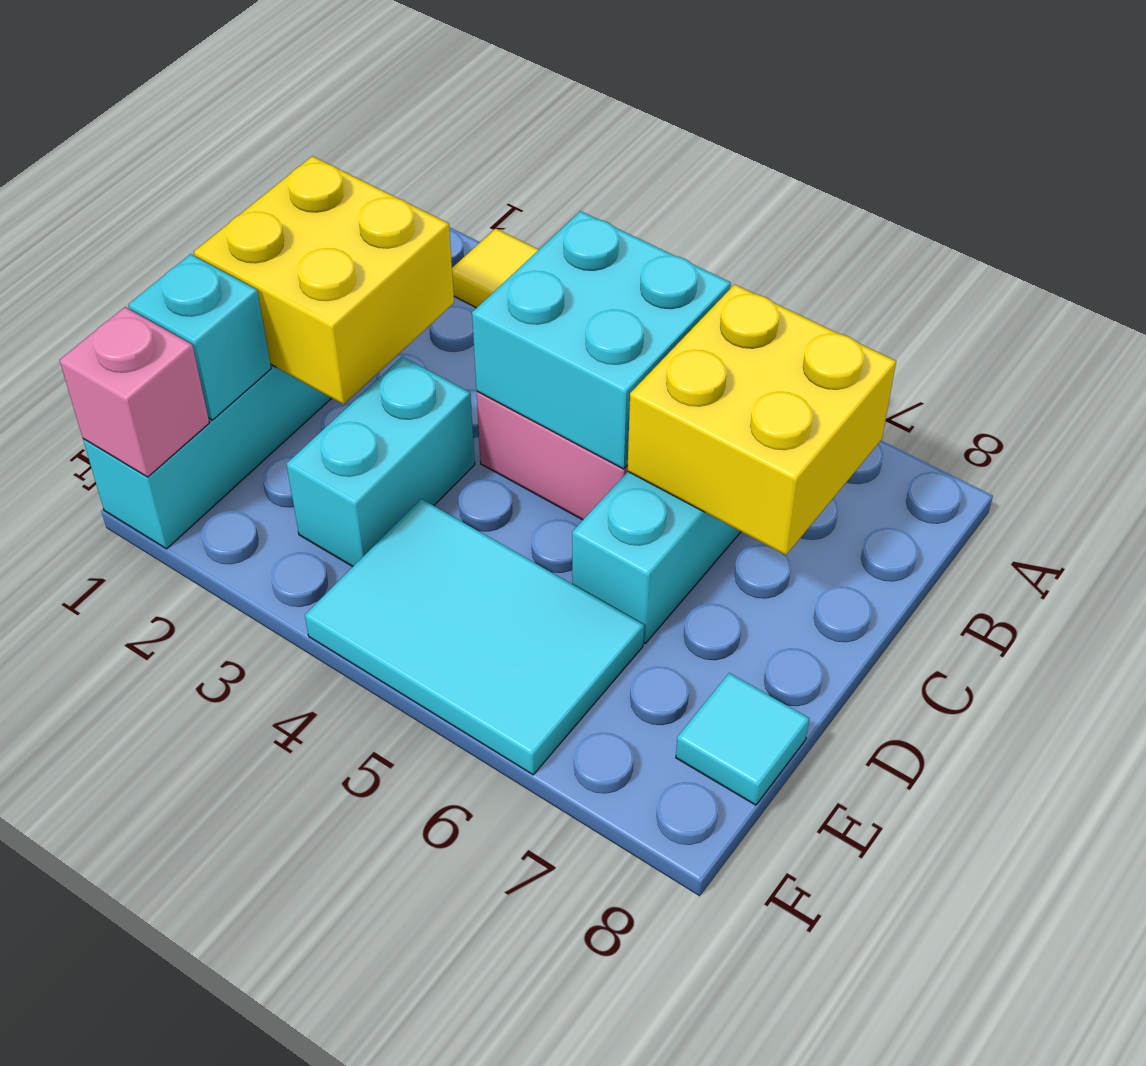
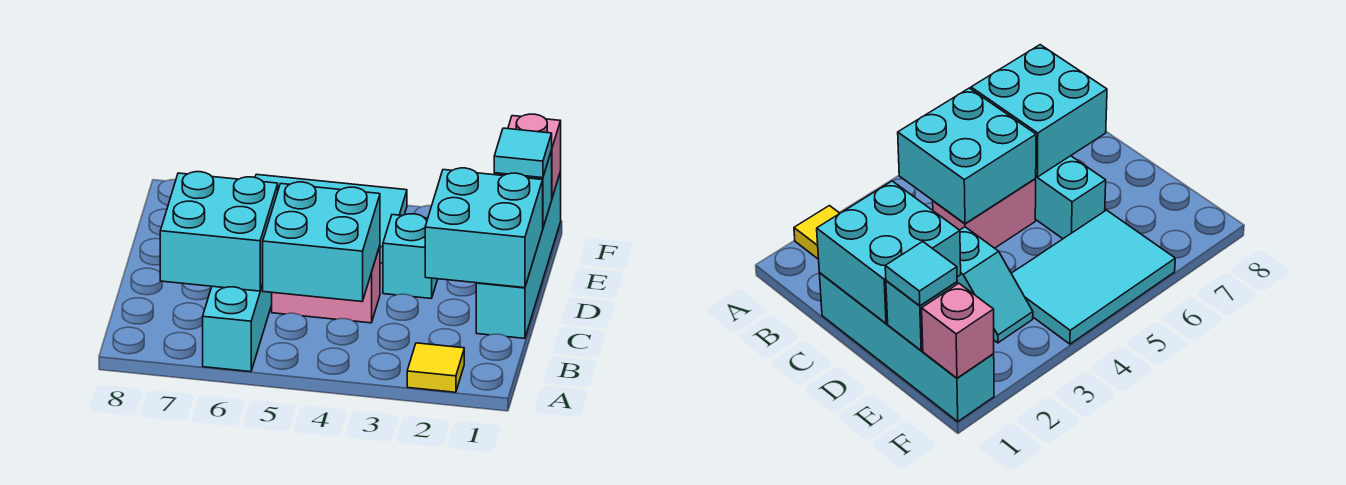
yellow brick B6:C7 level 2 -> cyan brick B6:C7 level 2
yellow brick C1:D2 level 2 -> cyan brick C1:D2 level 2
cyan brick D3:E3 level 1 -> cyan slope D3:E3 level 1 top D
cyan tile E8 level 1 -> cyan tile E1 level 3

